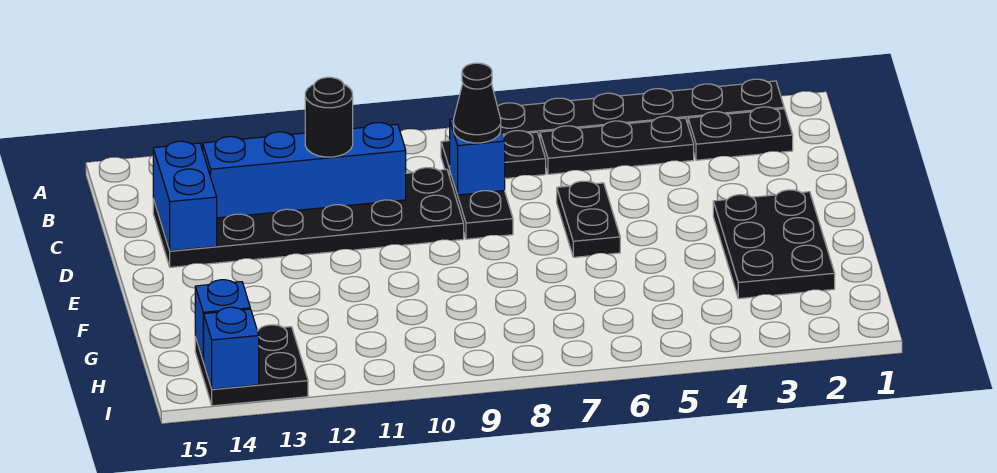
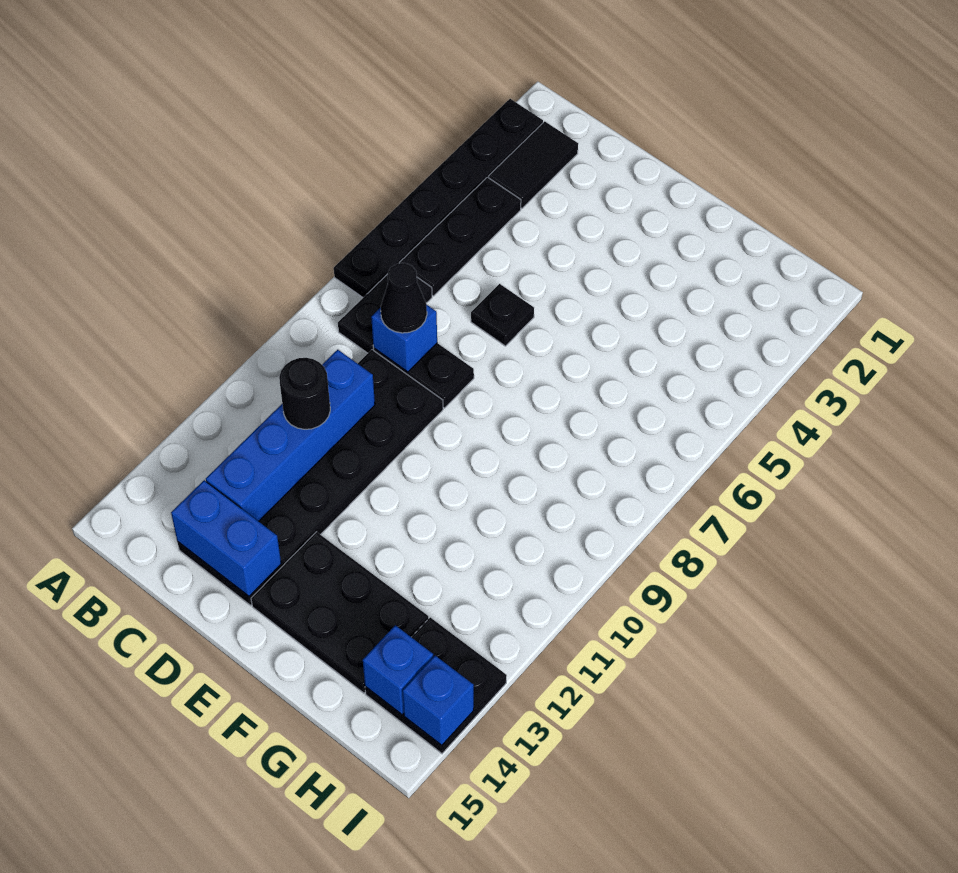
black plate B2:B3 level 1 -> black tile B2:B3 level 1
black plate D6:E6 level 1 -> black plate D6 level 1
black plate E2:G3 level 1 -> black plate E13:G14 level 1

